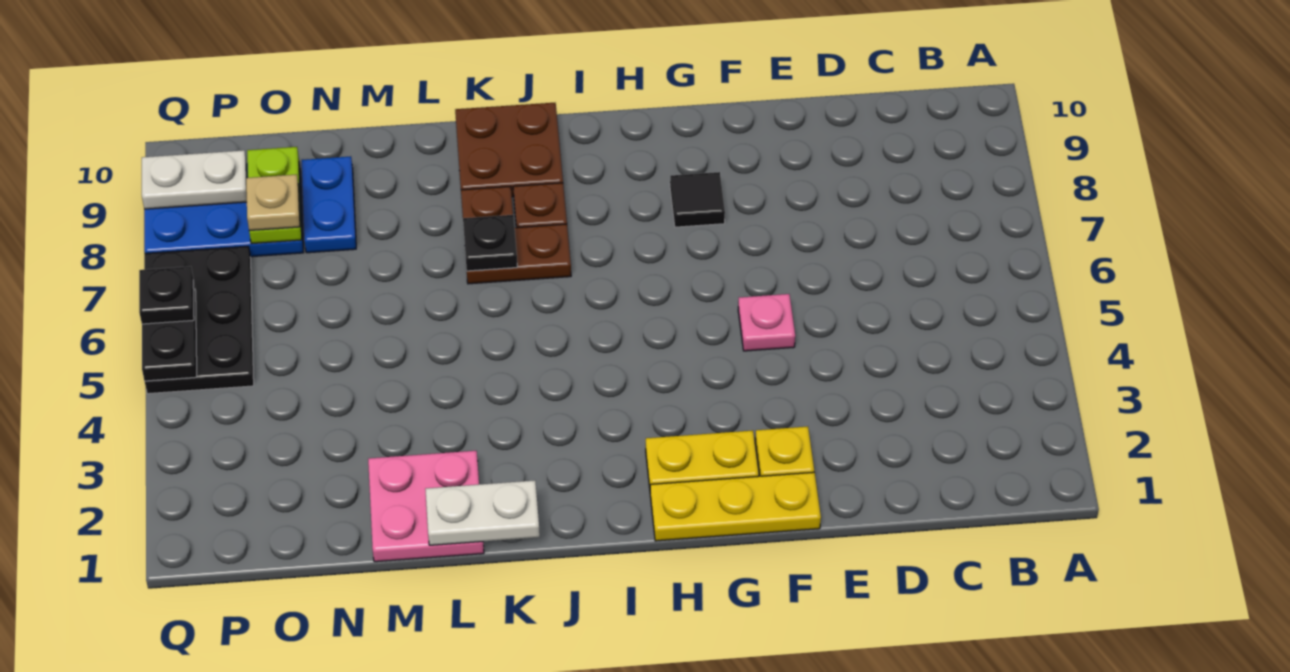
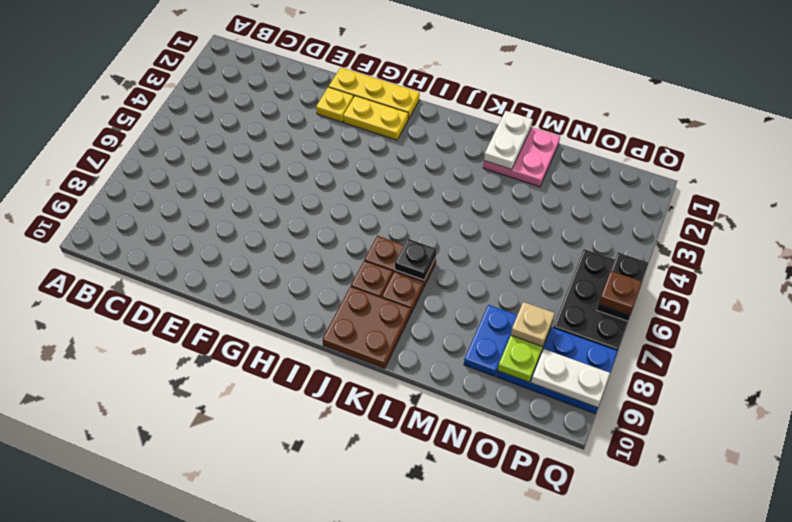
pink plate F5 level 1 -> none
black tile G8 level 1 -> none
white plate K1:L1 level 2 -> white plate L1:L2 level 2
black plate Q6 level 3 -> brown plate Q6 level 3

